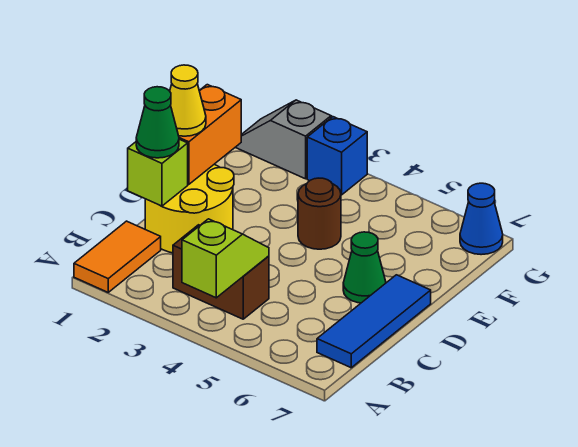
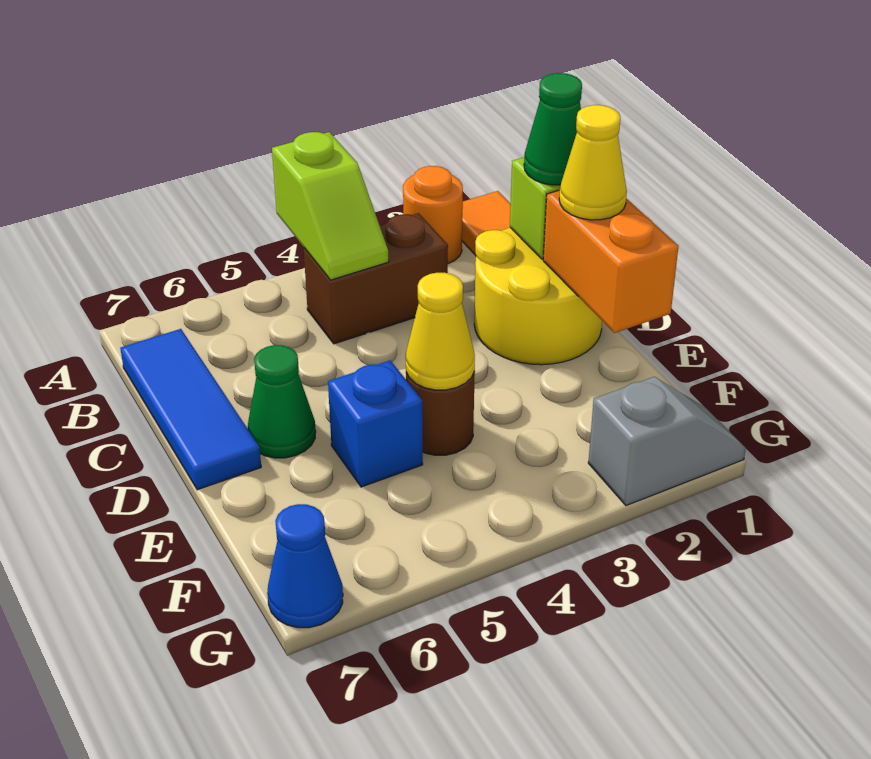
none -> orange round brick A2 level 1
none -> yellow cone E4 level 2
blue brick G3 level 1 -> blue brick E5 level 1

